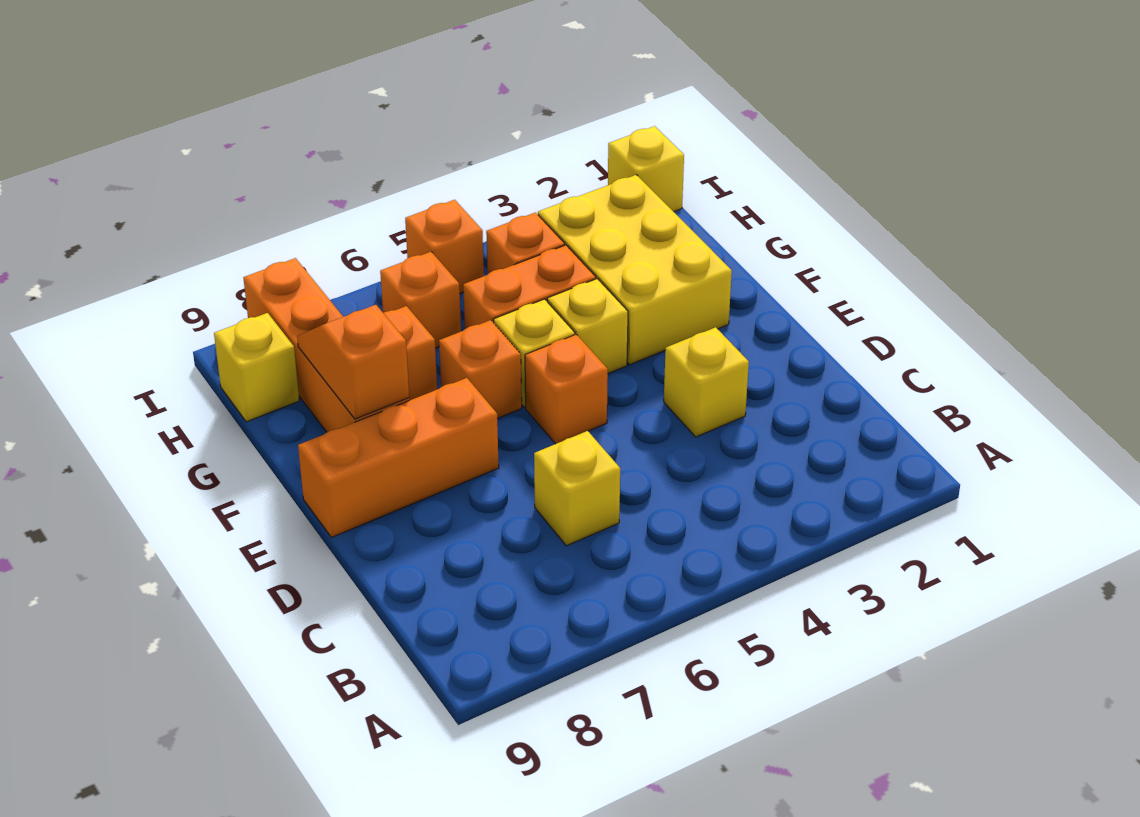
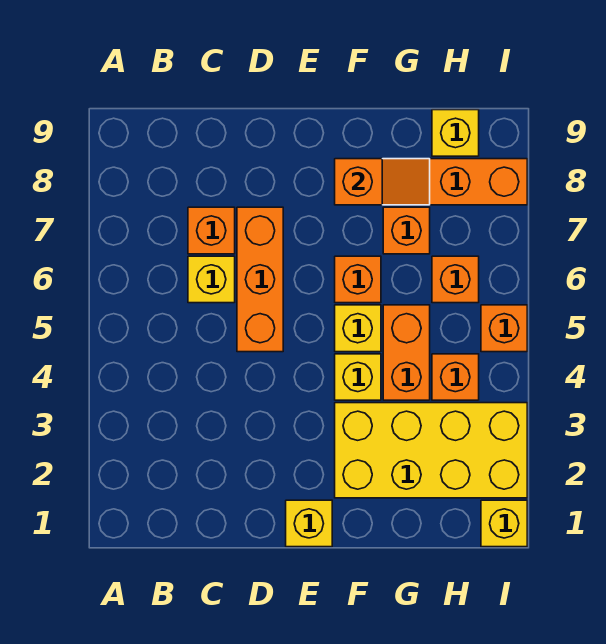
yellow brick D3 level 1 -> yellow brick E1 level 1
orange brick E5 level 1 -> orange brick C7 level 1
orange brick E7:E9 level 1 -> orange brick D5:D7 level 1
yellow brick F2:H3 level 1 -> yellow brick F2:I3 level 1

